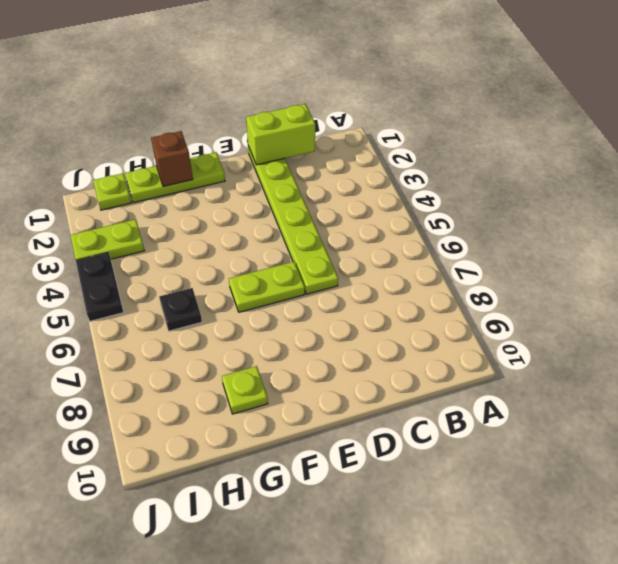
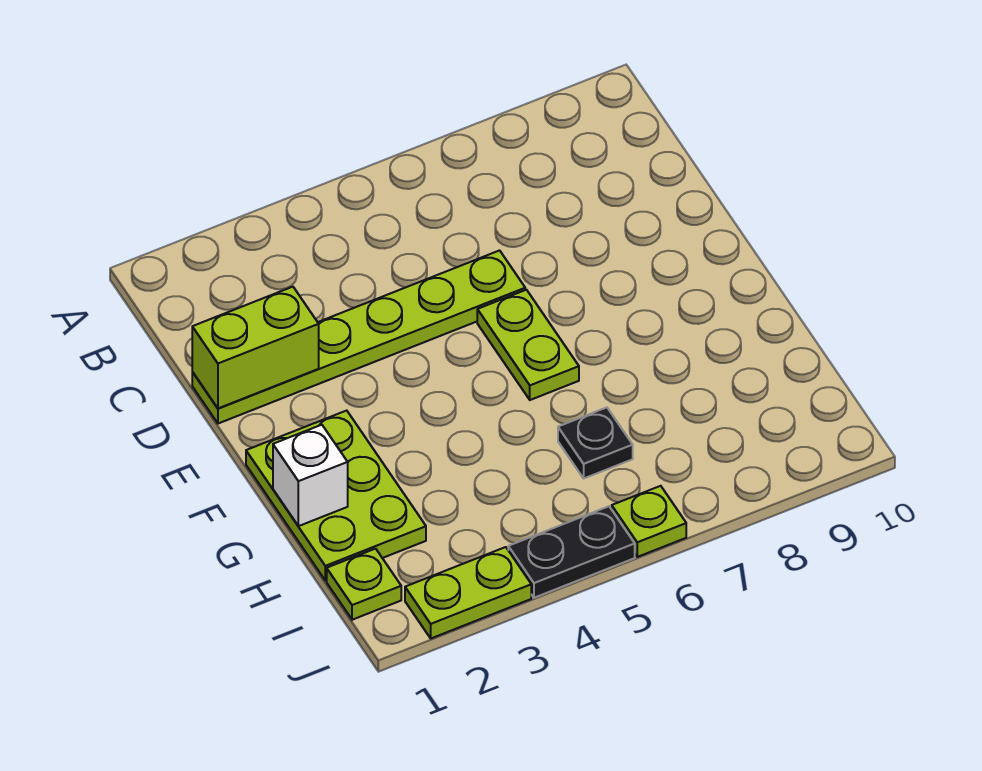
lime brick C1:D1 level 2 -> lime brick D1:D2 level 2
lime plate F1:H1 level 1 -> lime plate F1:H2 level 1
brown brick G1 level 2 -> white brick G1 level 2
lime plate G9 level 1 -> lime plate J6 level 1
lime plate I3:J3 level 1 -> lime plate J2:J3 level 1

